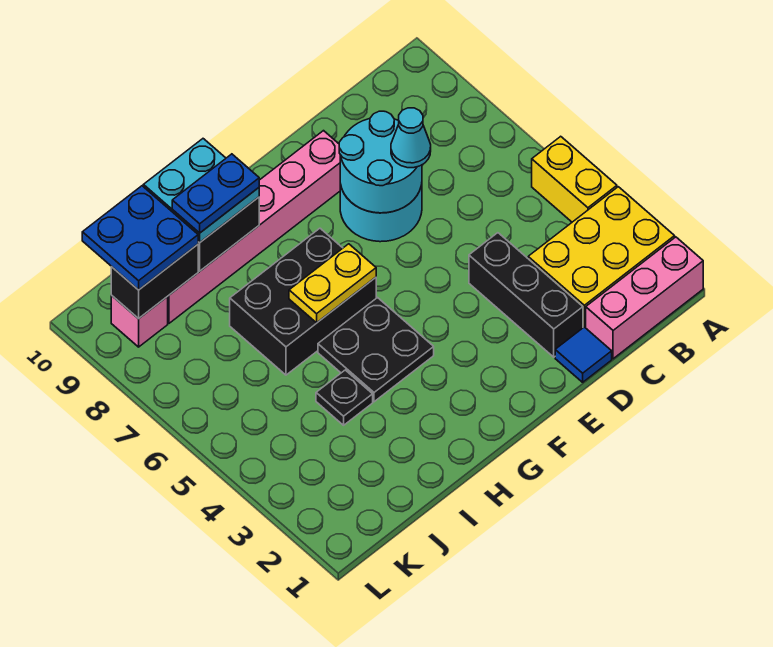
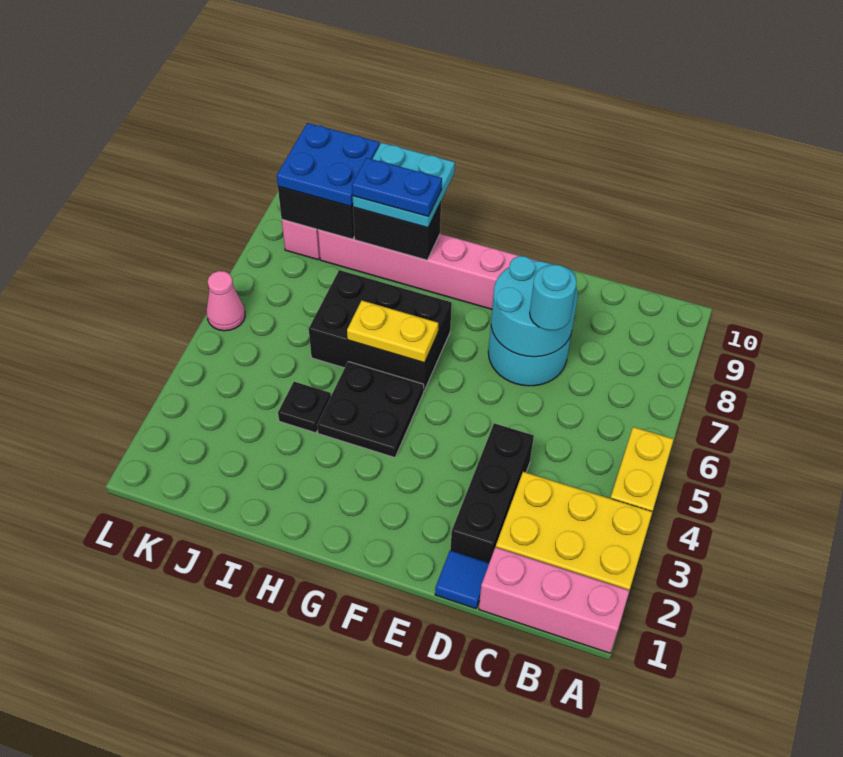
cyan cone D7 level 3 -> cyan round brick D7 level 3
none -> pink cone L6 level 1

